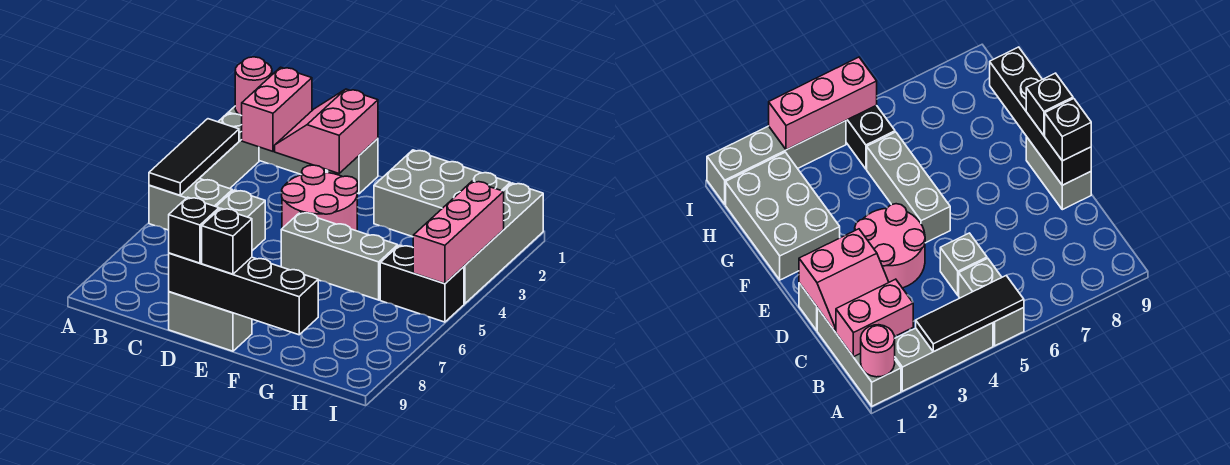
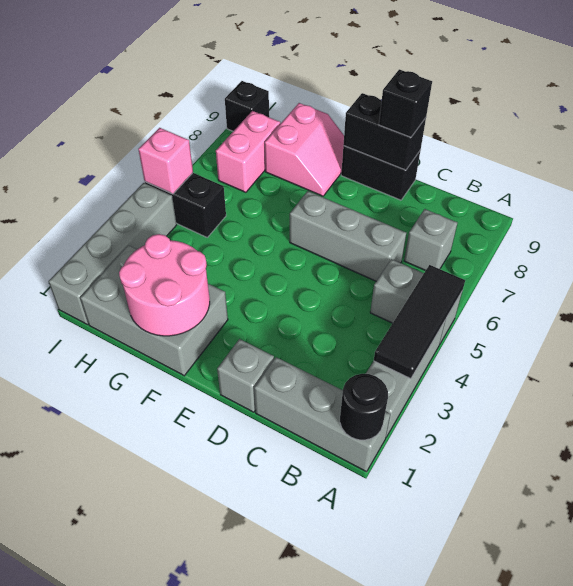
pink round brick A1 level 2 -> black round brick A1 level 2
pink brick B1:B2 level 2 -> pink brick H7:H8 level 1
pink slope C1:D2 level 2 top D -> pink slope F8:G9 level 1 top G
grey brick C5 level 1 -> grey brick B7 level 1
pink round brick D3:E4 level 1 -> pink round brick F1:G2 level 2
grey brick D9:E9 level 1 -> black brick D9:E9 level 1
black brick D9:G9 level 2 -> black brick D9:E9 level 2
grey brick E5:G5 level 1 -> grey brick C6:E6 level 1
black brick E9 level 3 -> black brick I9 level 1
pink brick I3:I5 level 2 -> pink brick I5 level 2

